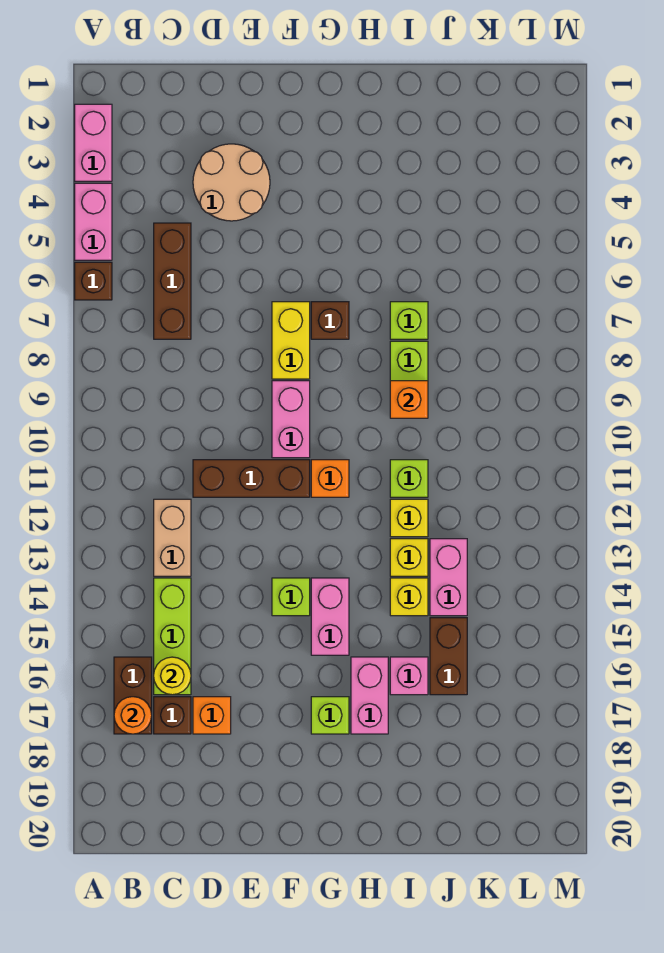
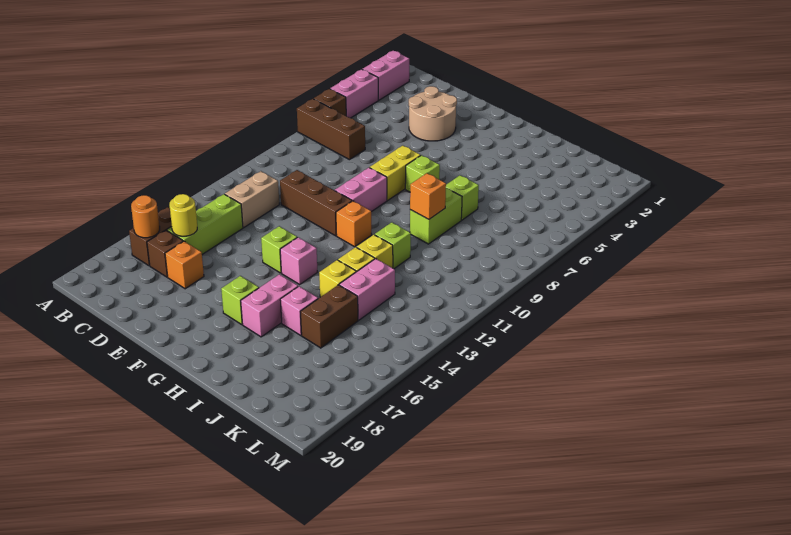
brown brick C5:C7 level 1 -> brown brick A7:C7 level 1
brown brick G7 level 1 -> lime brick G7 level 1
pink brick G14:G15 level 1 -> pink brick G14 level 1

